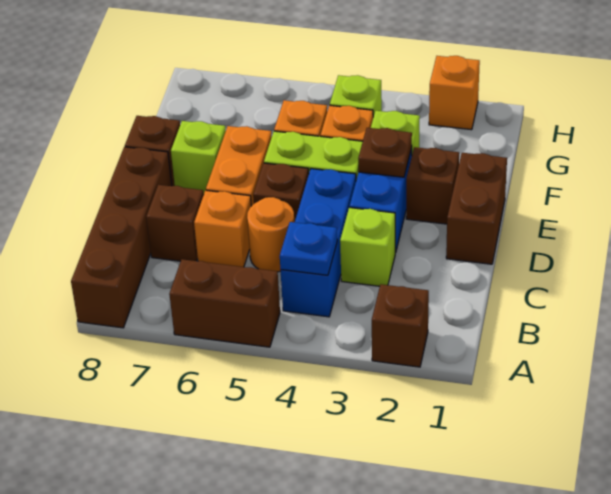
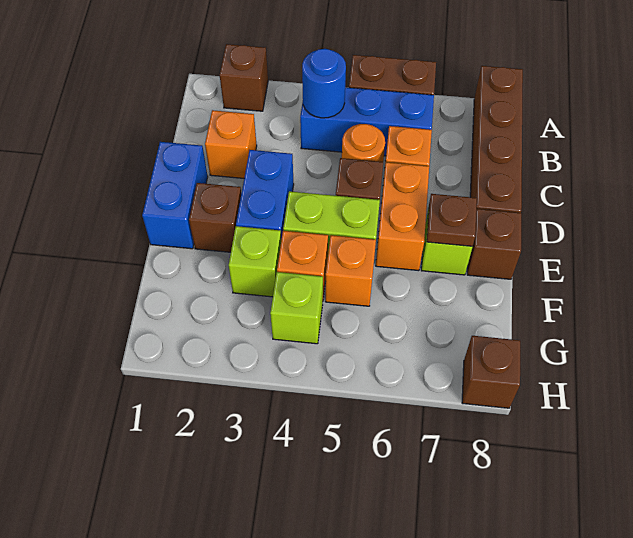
blue brick B4:D4 level 1 -> blue brick B4:B6 level 1
blue plate B4 level 2 -> blue round brick B4 level 2
lime brick C3 level 1 -> none
brown brick C7 level 1 -> brown brick H8 level 1
brown brick D1:E1 level 1 -> blue brick D1:E1 level 1
brown plate E3 level 2 -> brown plate E7 level 2
orange brick H2 level 1 -> orange brick C2 level 1

